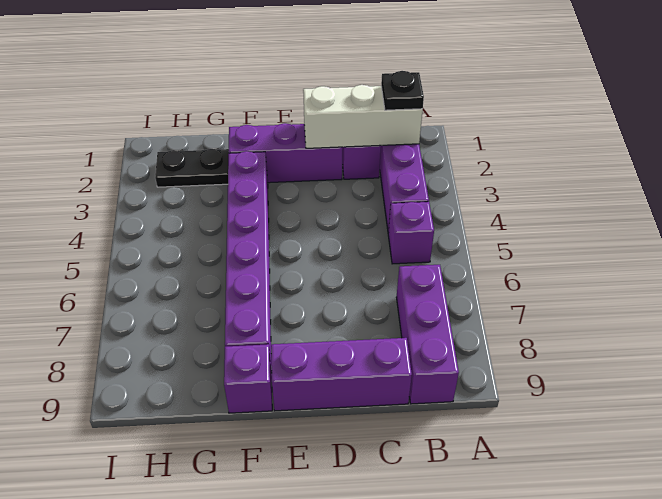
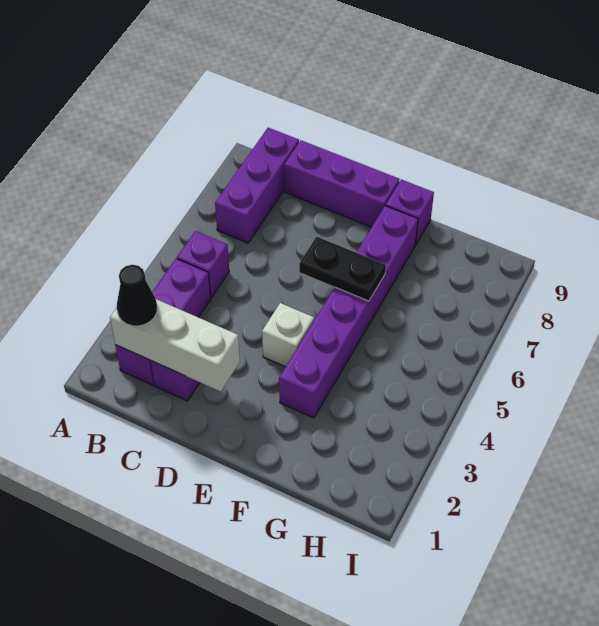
black plate B2 level 3 -> black cone B2 level 3
purple brick D2:F2 level 1 -> none
none -> white brick E4 level 1
black plate G2:H2 level 1 -> black plate E6:F6 level 2

